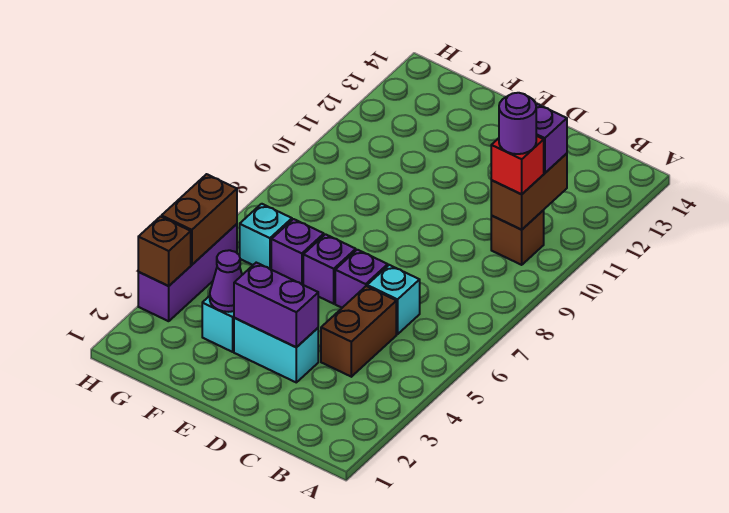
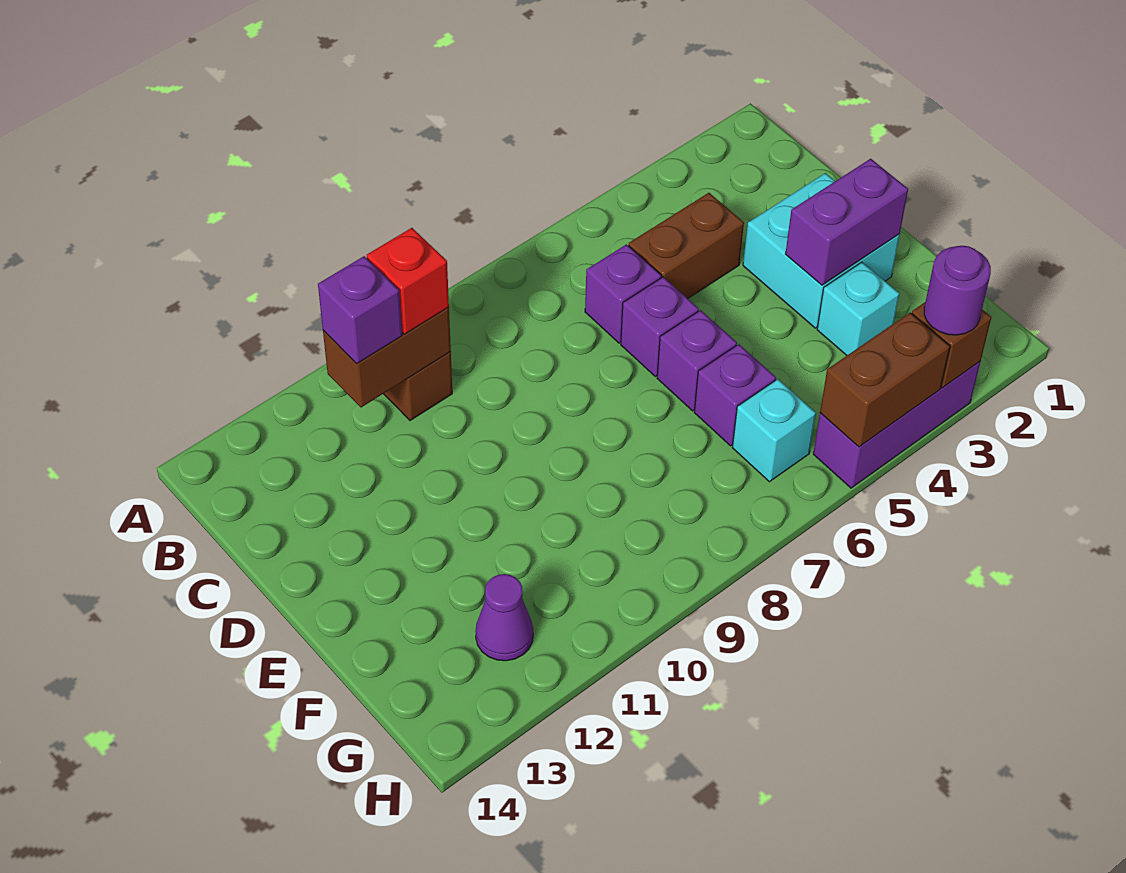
purple round brick B10 level 4 -> purple round brick H3 level 3
cyan brick C6 level 1 -> purple brick C6 level 1
cyan brick D3:E3 level 1 -> cyan brick D2:E3 level 1
purple brick D3:E3 level 2 -> purple brick E2:E3 level 2
purple cone F3 level 2 -> purple cone G12 level 1

